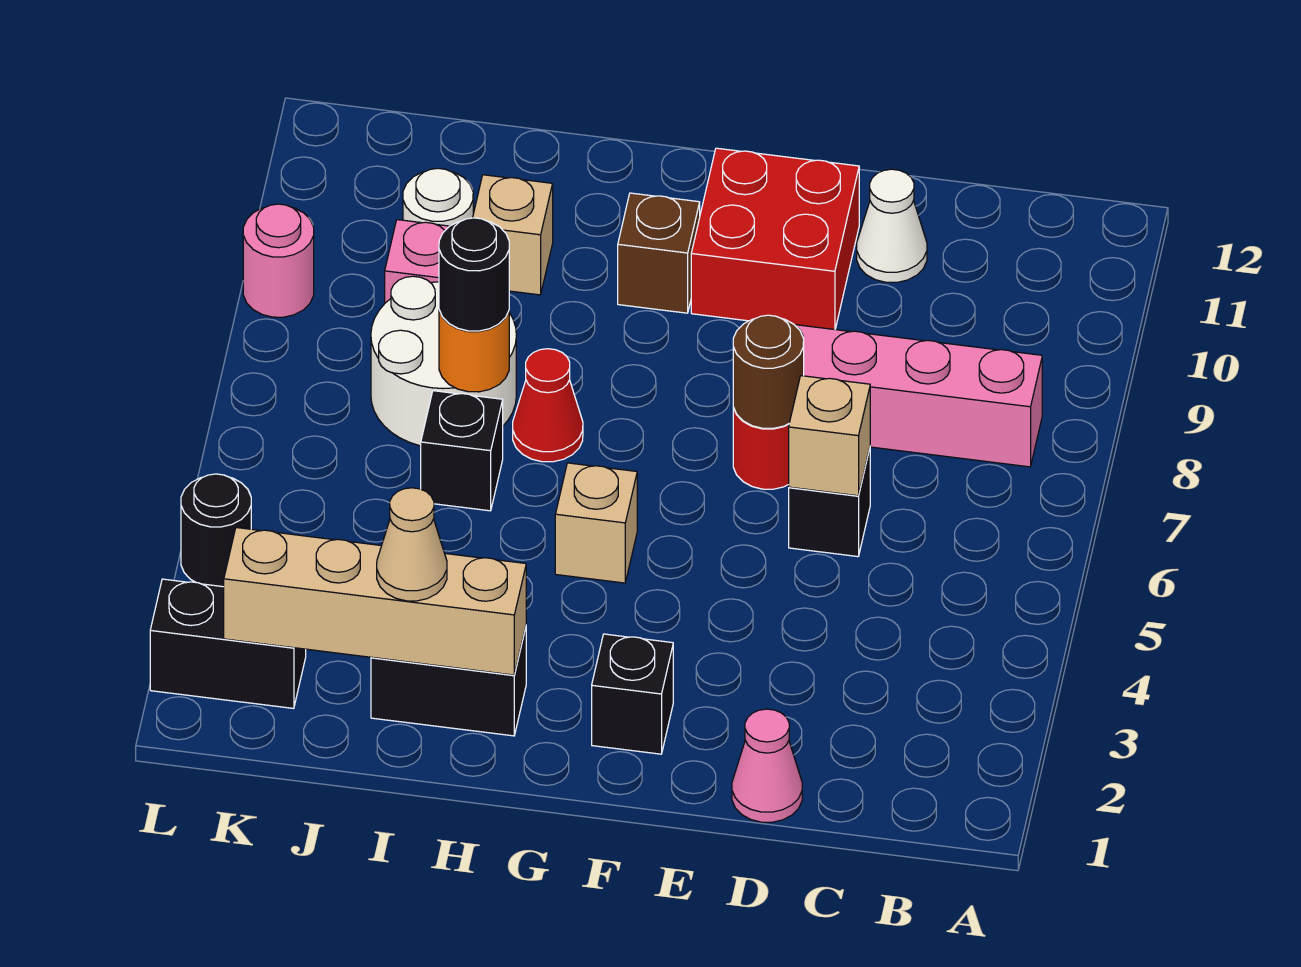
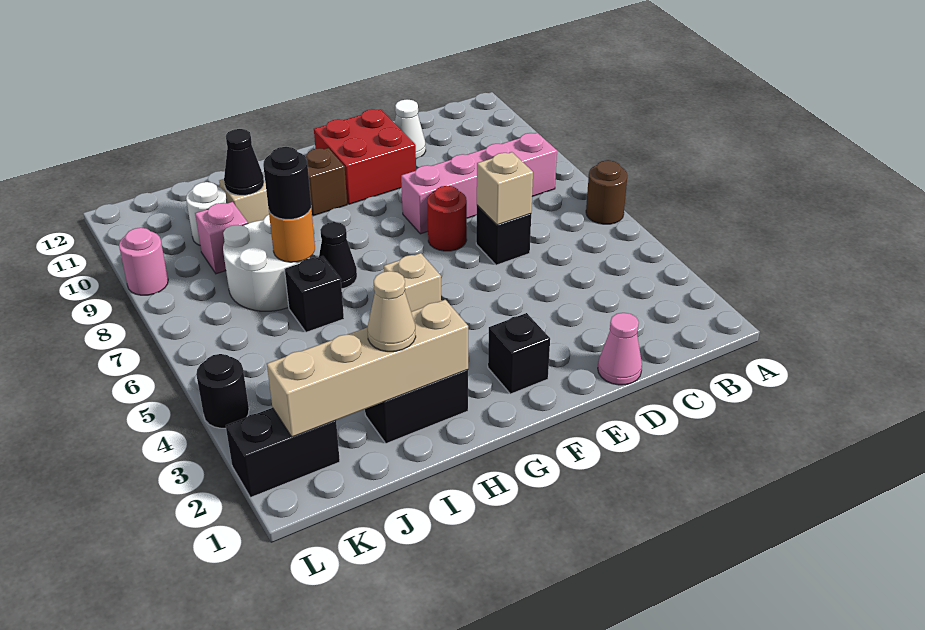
brown round brick E7 level 2 -> brown round brick A6 level 1
red cone H7 level 1 -> black cone H7 level 1
none -> black cone I10 level 2

